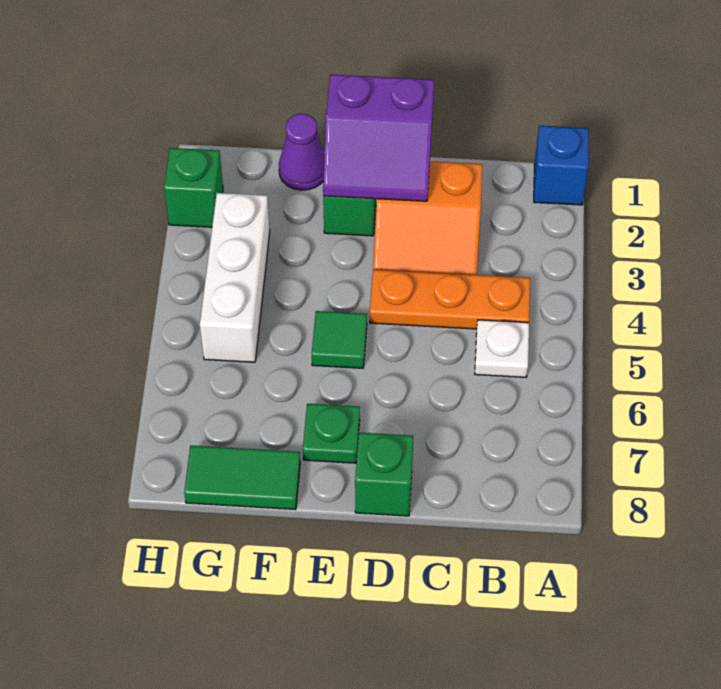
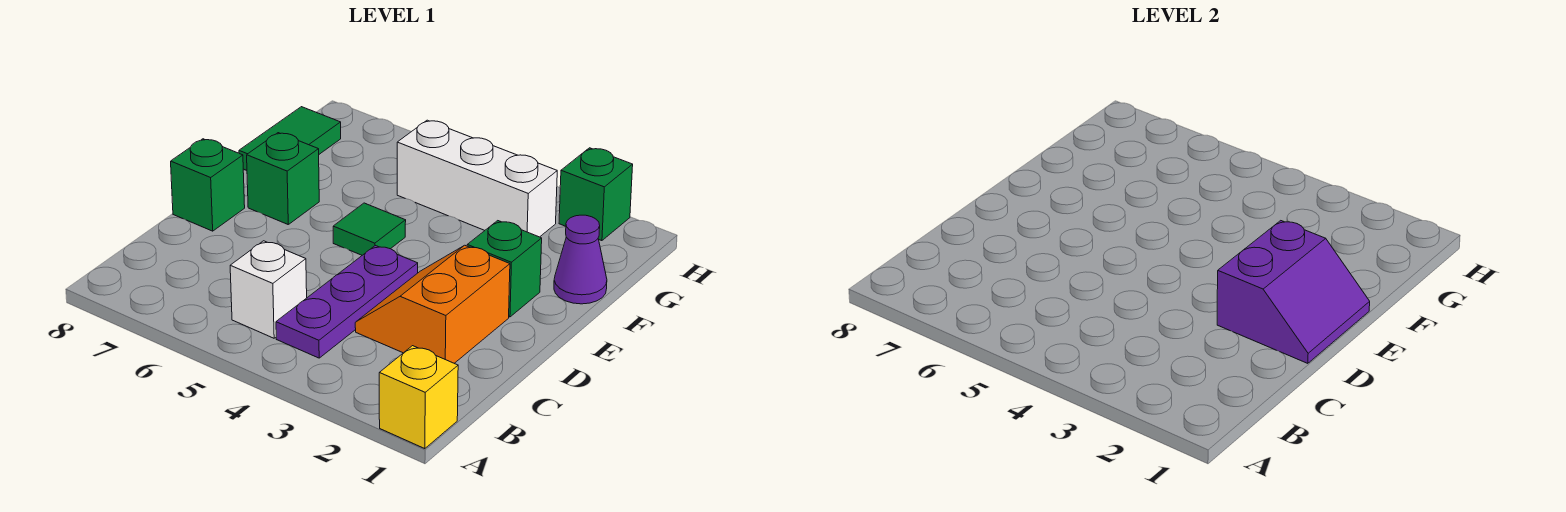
blue brick A1 level 1 -> yellow brick A1 level 1
orange plate B4:D4 level 1 -> purple plate B4:D4 level 1
white plate B5 level 1 -> white brick B5 level 1
purple slope D1:E2 level 2 top 1 -> purple slope D1:E2 level 2 top 2
green plate E7 level 1 -> green brick E7 level 1

